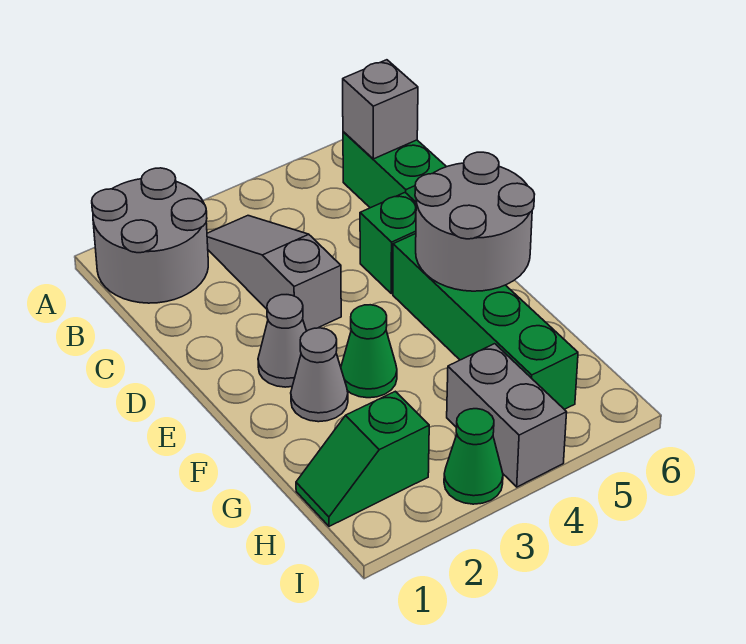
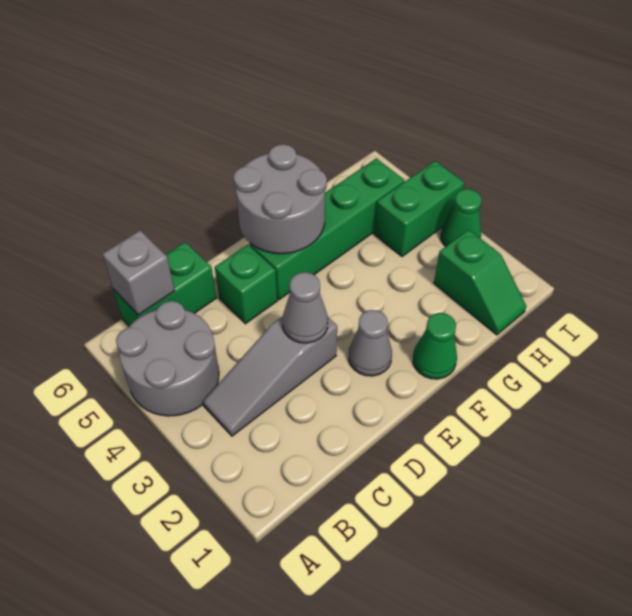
grey round brick A1:B2 level 1 -> grey round brick A4:B5 level 1
grey cone F2 level 1 -> grey cone D3 level 2
green cone F3 level 1 -> green cone F1 level 1
grey brick H4:I4 level 1 -> green brick H4:I4 level 1

